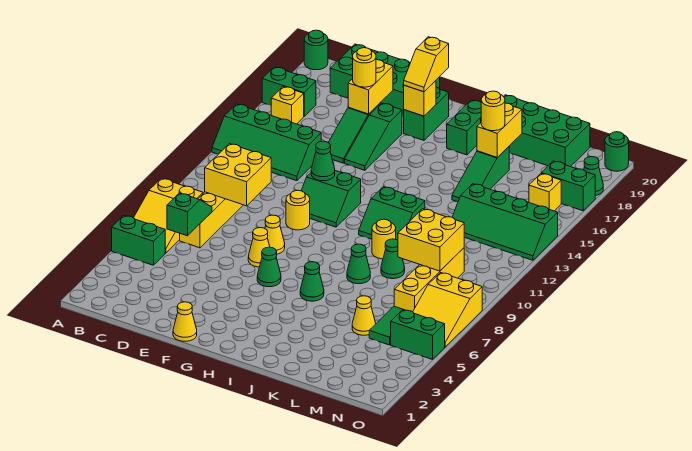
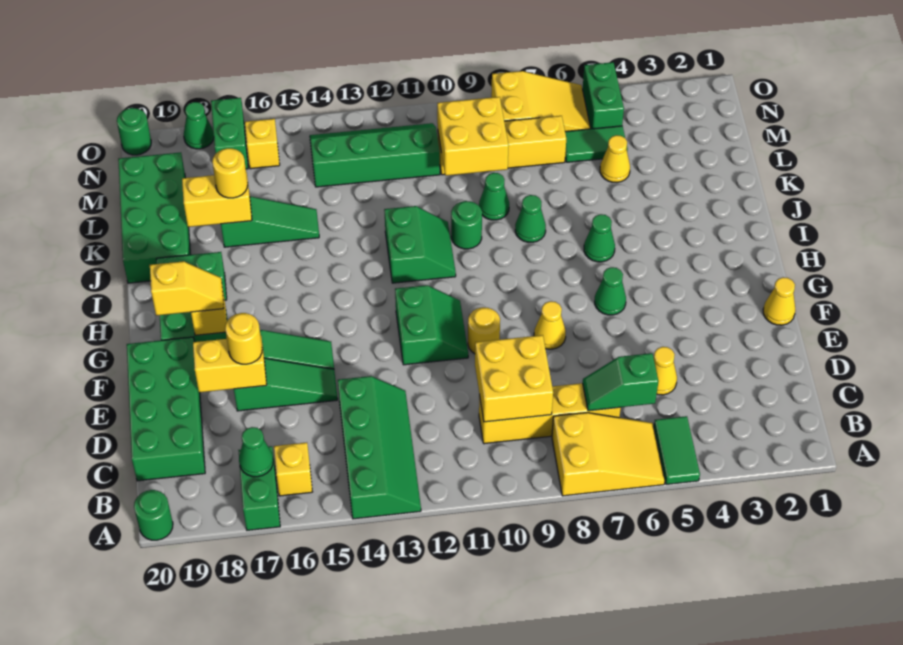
green brick A5:B5 level 1 -> green tile A5:B5 level 1
yellow cone F7 level 1 -> yellow cone D5 level 1
green cone F12 level 2 -> green cone B17 level 2
yellow round brick J10 level 1 -> green round brick J10 level 1
green slope L13:O14 level 1 top 14 -> green slope M11:N14 level 1 top M

